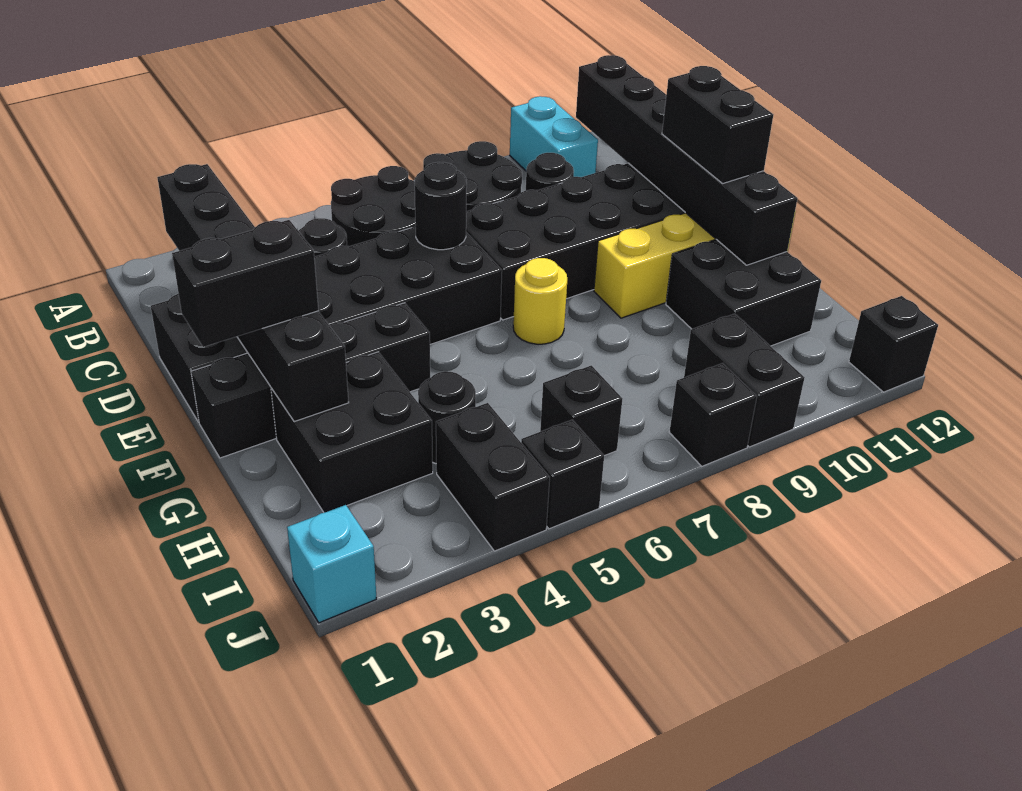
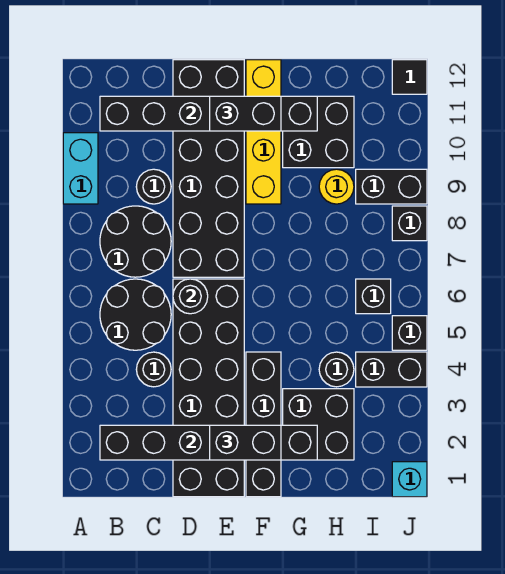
cyan brick A10:B10 level 1 -> cyan brick A9:A10 level 1
black brick F1:F2 level 3 -> black brick E2:F2 level 3
yellow round brick F7 level 1 -> yellow round brick H9 level 1
black brick J12 level 1 -> black tile J12 level 1

